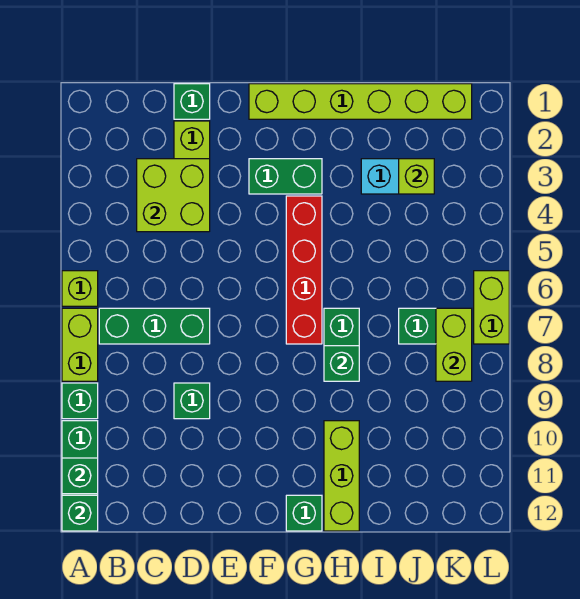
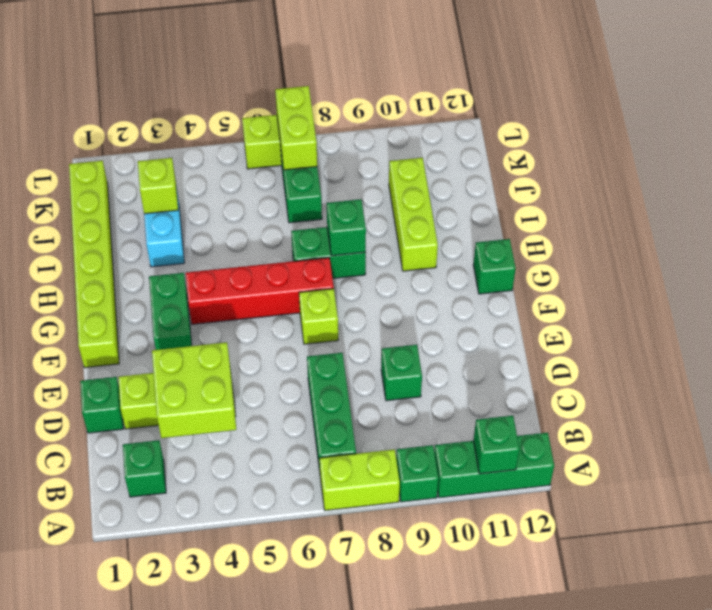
lime brick A6 level 1 -> lime brick F7 level 1
green brick A12 level 2 -> green brick B2 level 1
lime brick H10:H12 level 1 -> lime brick H10:J10 level 1
lime brick K7:K8 level 2 -> lime brick K7:L7 level 2

